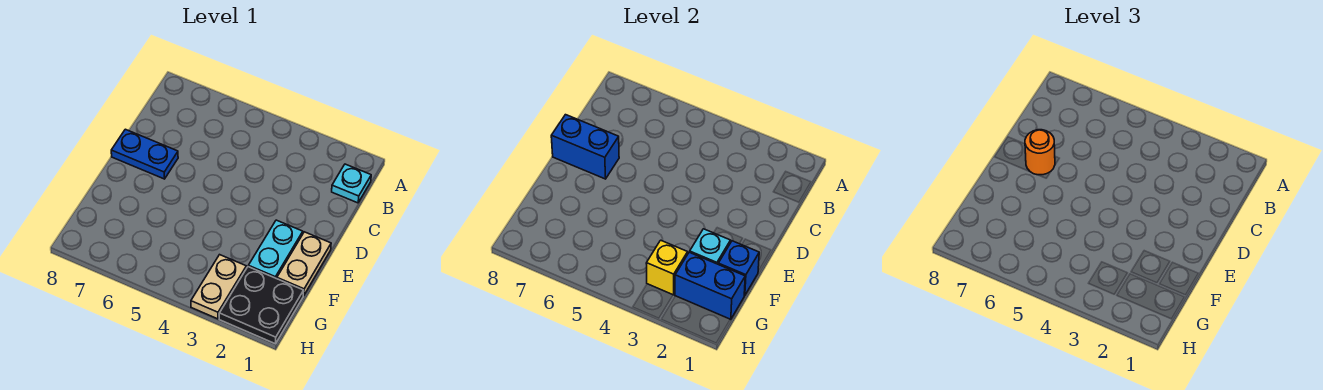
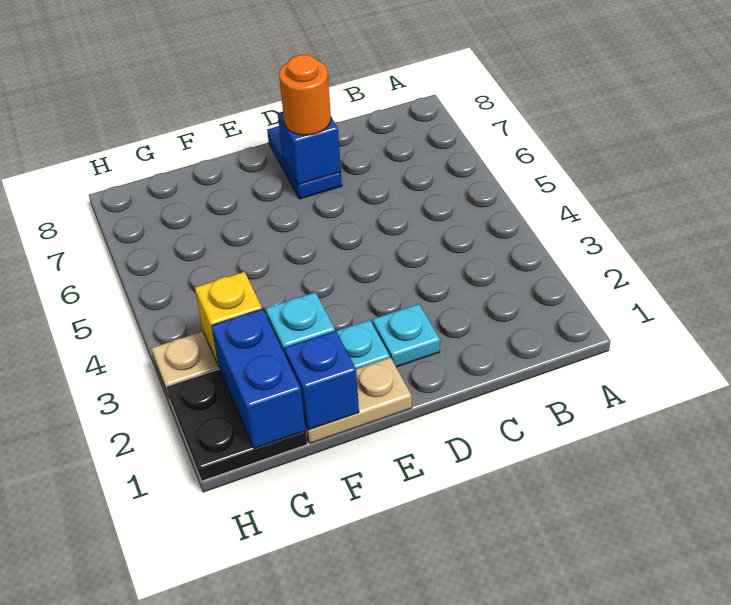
cyan plate B1 level 1 -> cyan plate D2 level 1
blue brick D7:D8 level 2 -> blue brick D7 level 2

